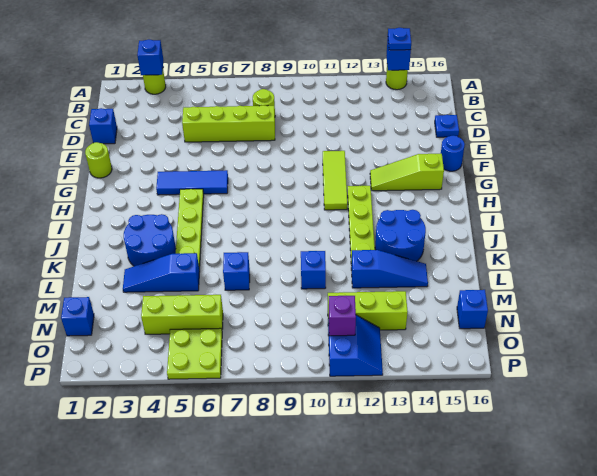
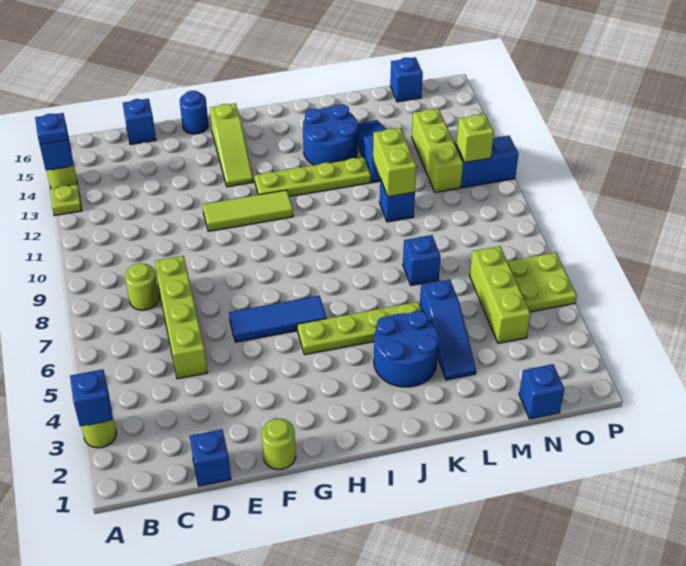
none -> lime plate A13 level 1
blue plate D16 level 1 -> blue brick D16 level 1
blue tile G4:G6 level 1 -> blue tile F6:H6 level 1
none -> lime brick L10:L11 level 2
purple brick O11 level 2 -> lime brick O11 level 2

